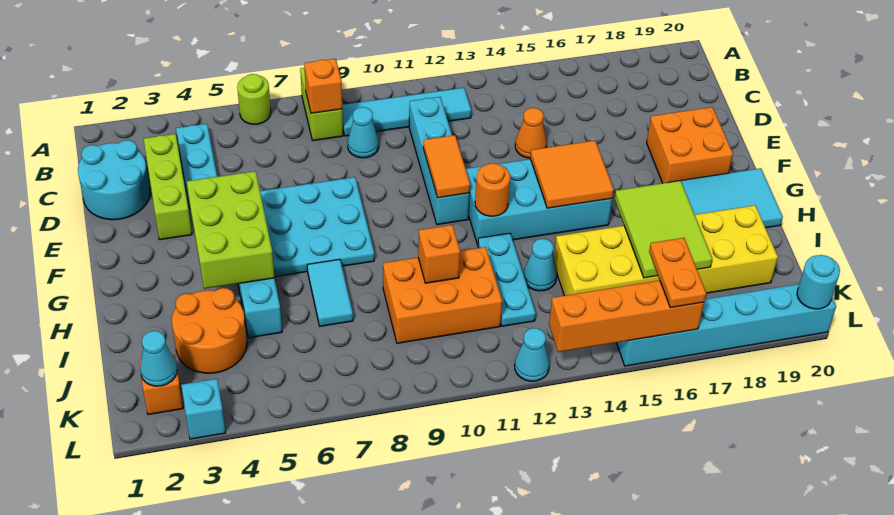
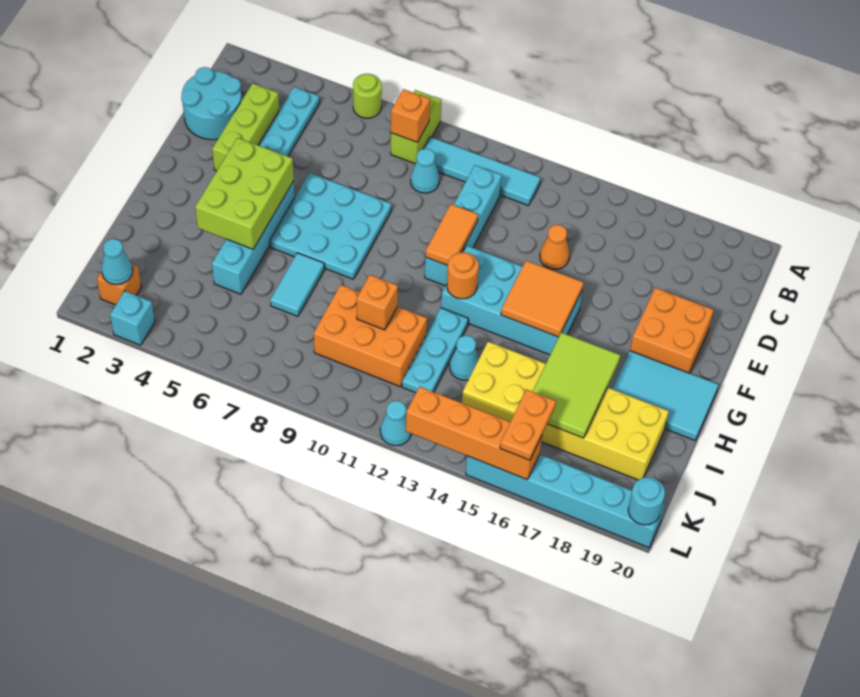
orange round brick I3:J4 level 1 -> none

